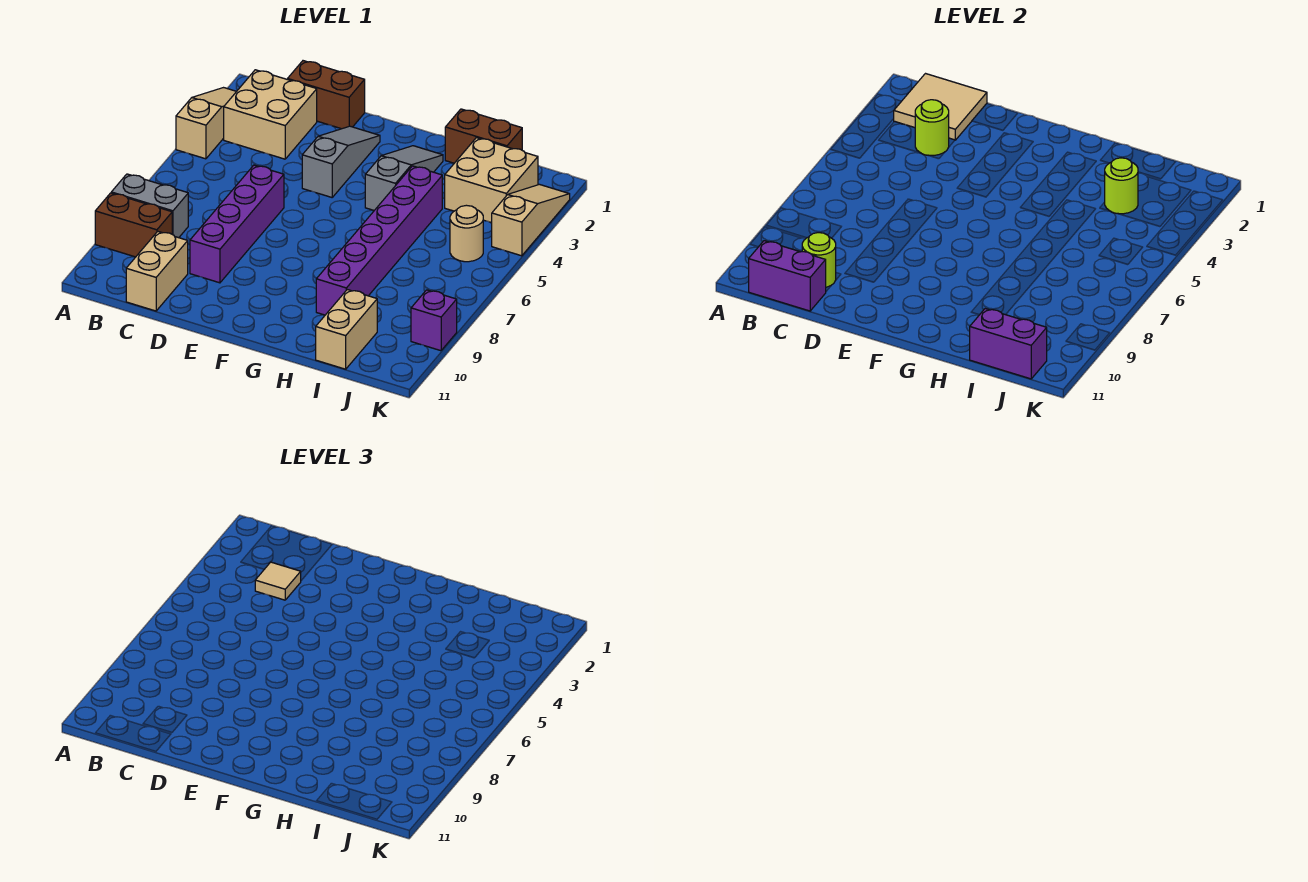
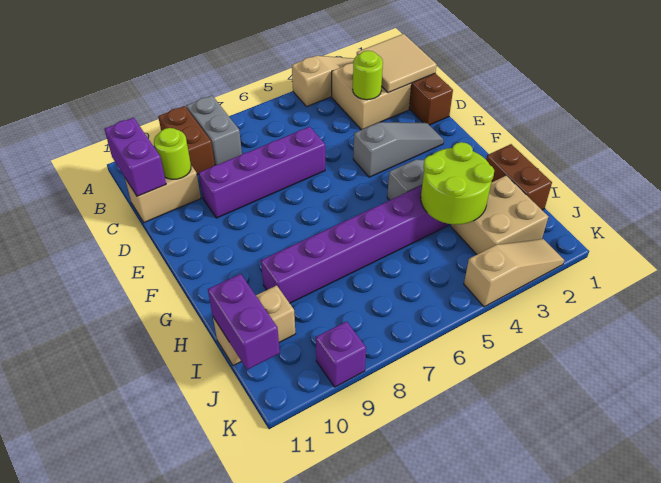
tan tile C3 level 3 -> none
lime round brick I3 level 2 -> lime round brick H3:I4 level 2
tan round brick J5 level 1 -> none

